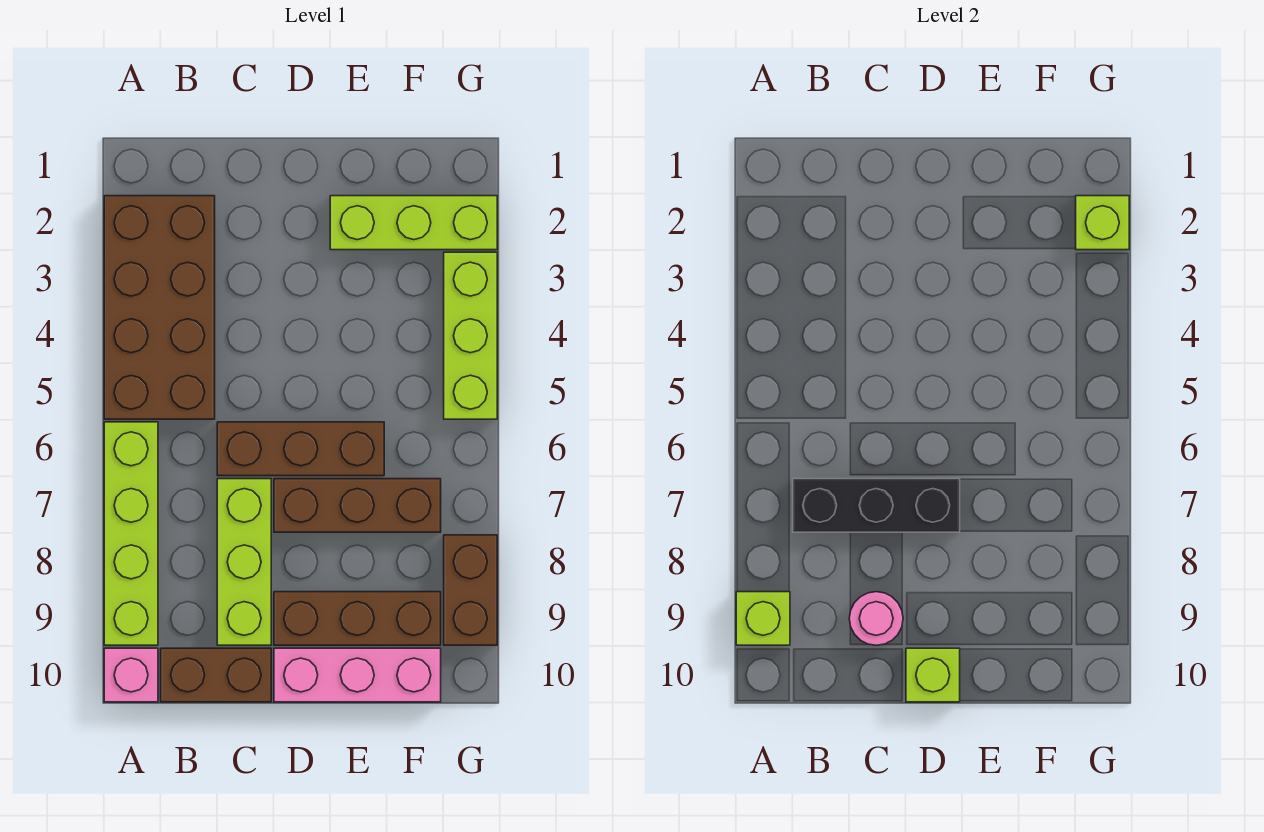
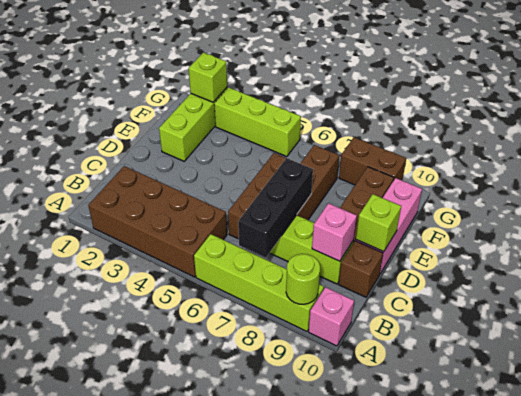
lime brick A9 level 2 -> lime round brick A9 level 2
brown brick B10:C10 level 1 -> brown brick C10 level 1
pink round brick C9 level 2 -> pink brick C9 level 2

